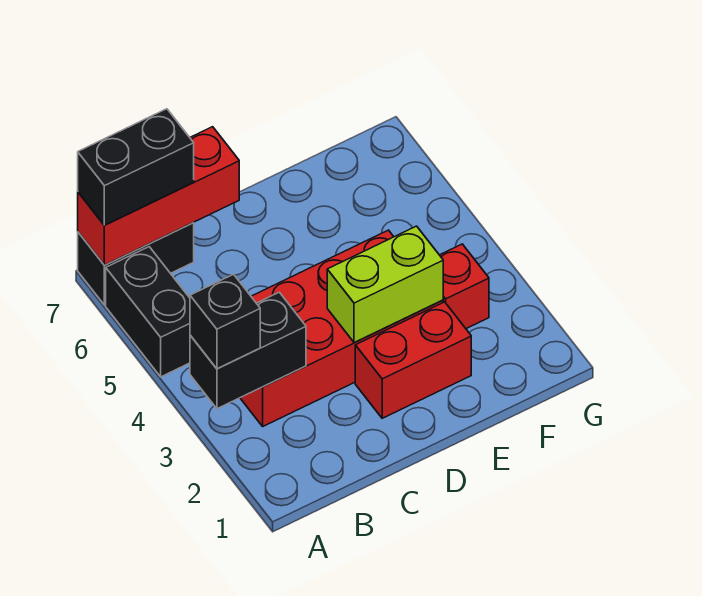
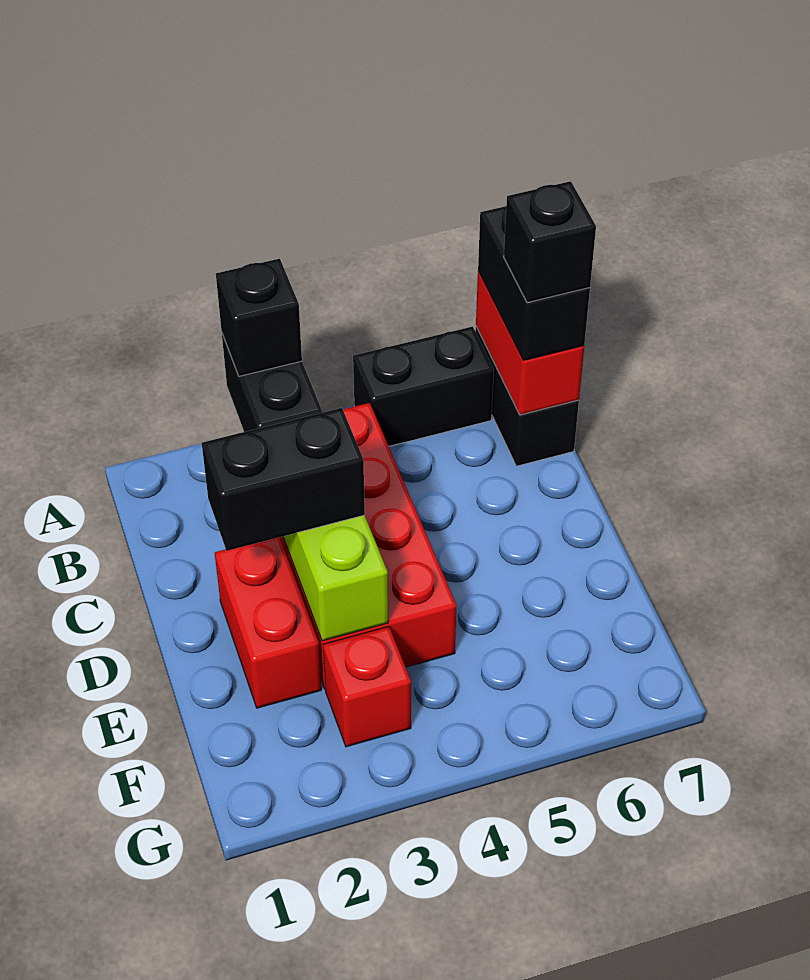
red brick A7:C7 level 2 -> red brick A7:B7 level 2
none -> black brick B7 level 4
none -> black brick D2:D3 level 3

